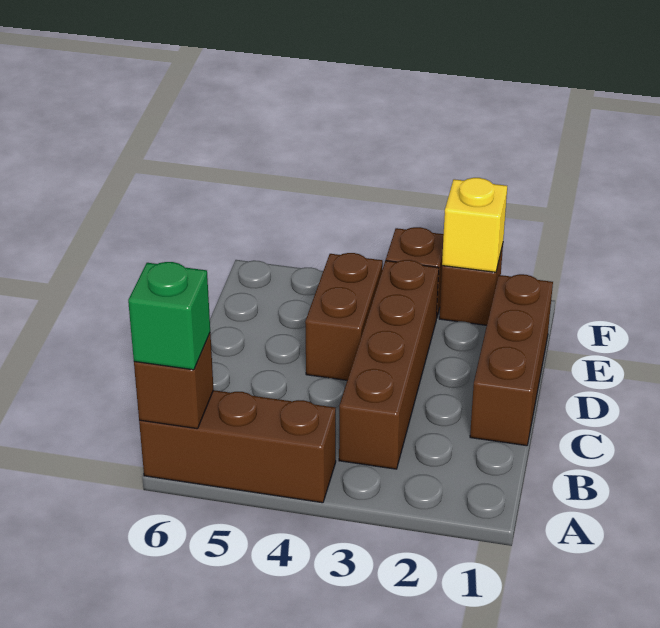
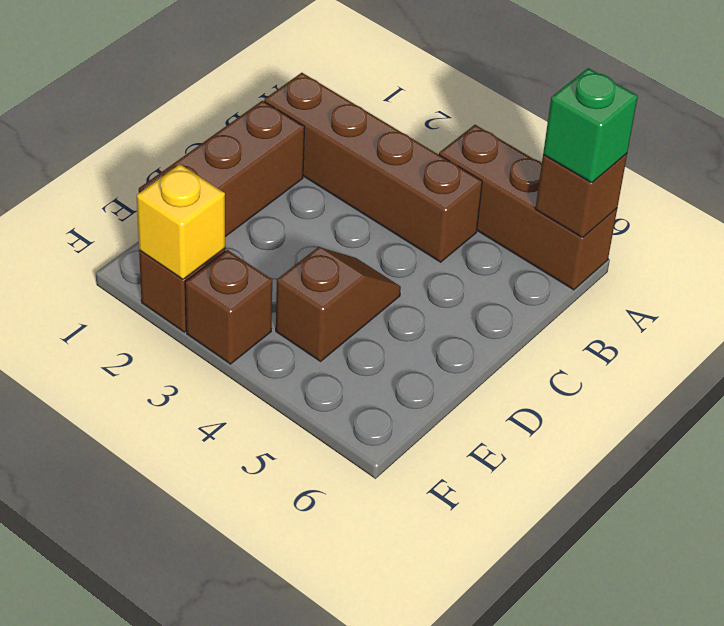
brown brick B3:E3 level 1 -> brown brick B1:B4 level 1
brown brick D4:E4 level 1 -> brown slope D4:E4 level 1 top E

